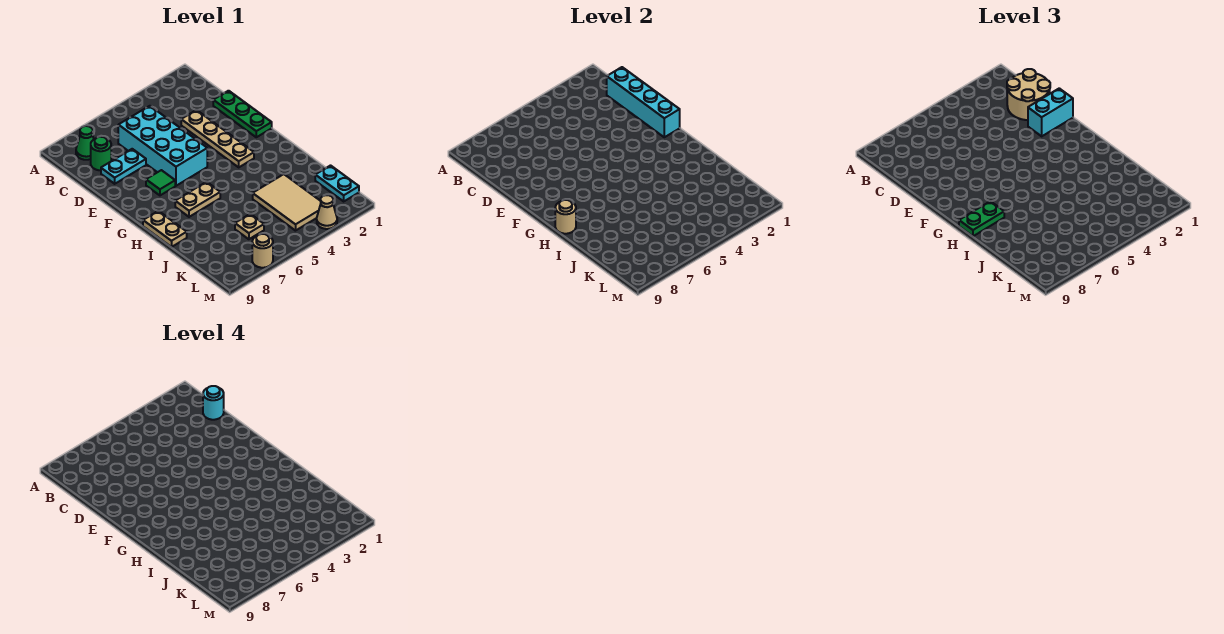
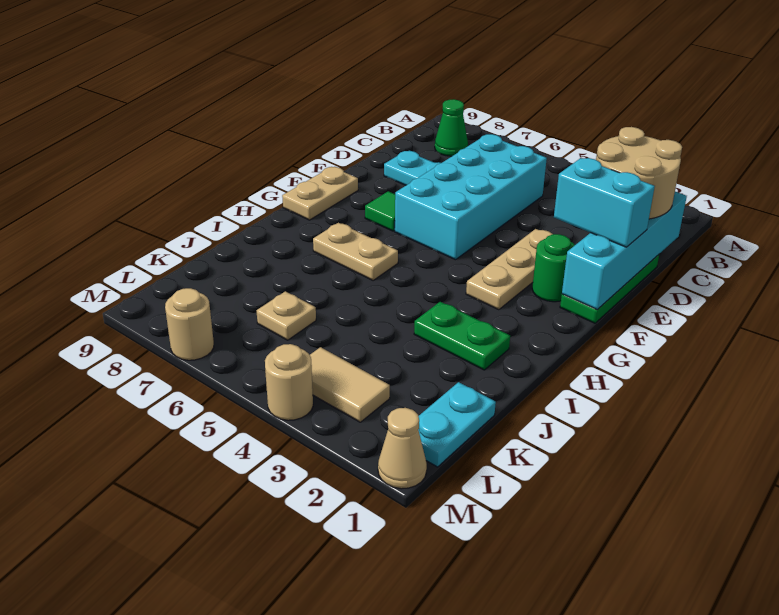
cyan round brick C1 level 4 -> none
green round brick C8 level 1 -> green round brick F2 level 1
tan plate D3:G3 level 1 -> tan plate E3:G3 level 1
green plate H8:H9 level 3 -> green plate I2:I3 level 1
tan plate H9:I9 level 1 -> tan plate F9:G9 level 1
tan round brick H9 level 2 -> tan round brick M4 level 1
tan tile J3:L4 level 1 -> tan tile L3:L4 level 1
tan cone M3 level 1 -> tan cone M1 level 1

